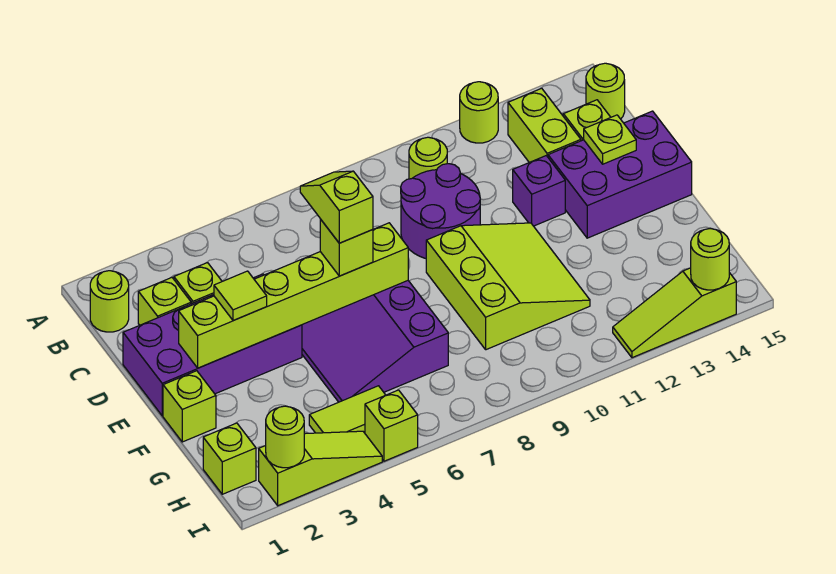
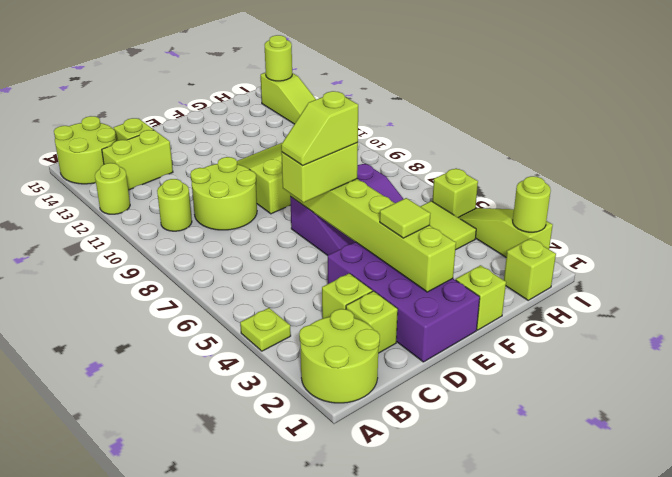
lime round brick B1 level 1 -> lime round brick A1:B2 level 1
lime round brick B15 level 1 -> lime round brick A14:B15 level 1
purple round brick C9:D10 level 1 -> lime round brick C9:D10 level 1
purple brick D12 level 1 -> none
purple brick D13:E15 level 1 -> none
lime plate D14 level 2 -> lime plate A4 level 1
lime brick E6 level 3 -> lime brick D6:E6 level 3

